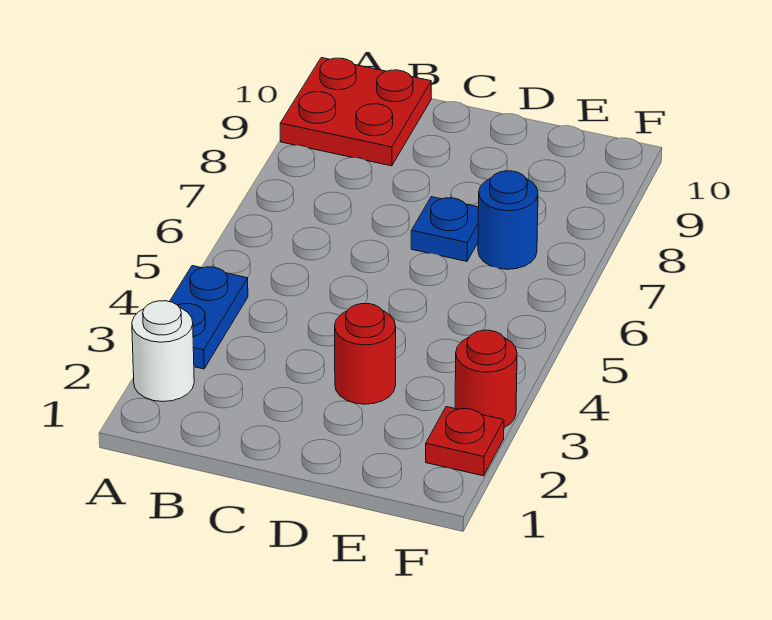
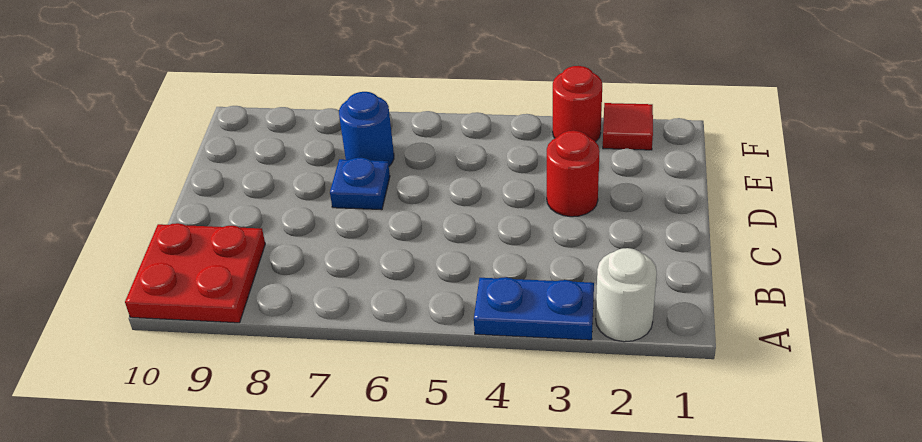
red plate F2 level 1 -> red tile F2 level 1

